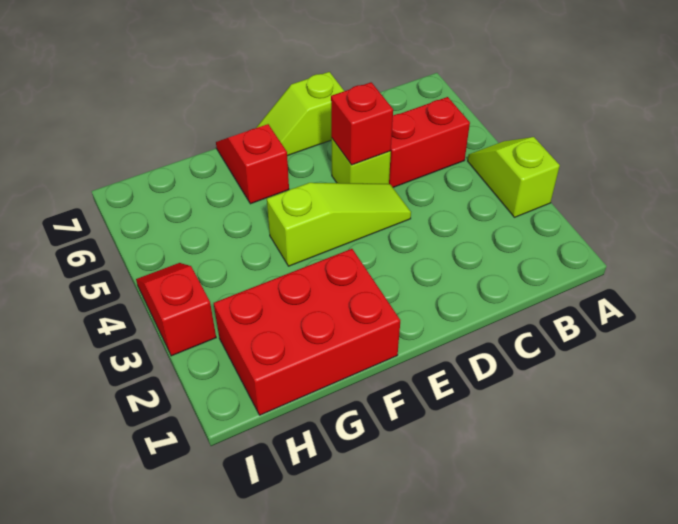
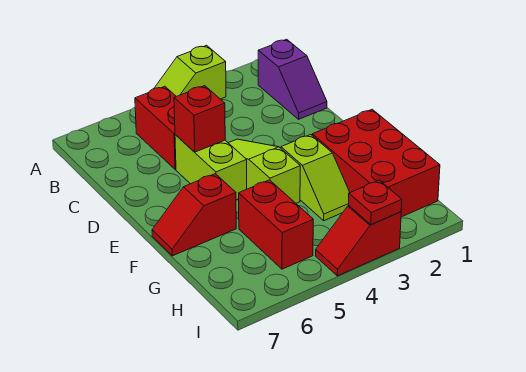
none -> purple slope B1:C1 level 1 top B
lime brick D5 level 1 -> lime brick D5:E5 level 1
lime slope D7:E7 level 1 top D -> lime slope F3:G3 level 1 top F
none -> red brick G5:H5 level 1
none -> red plate I3 level 2

